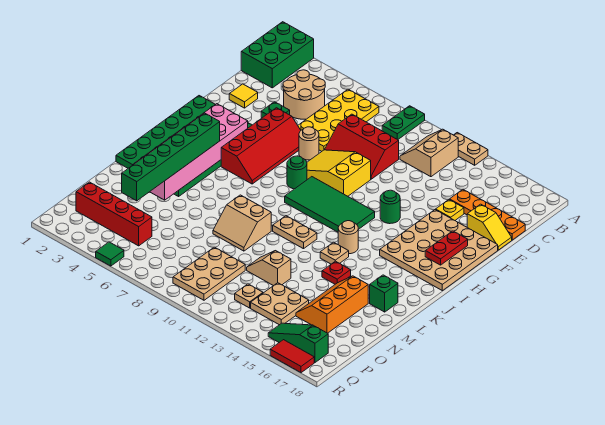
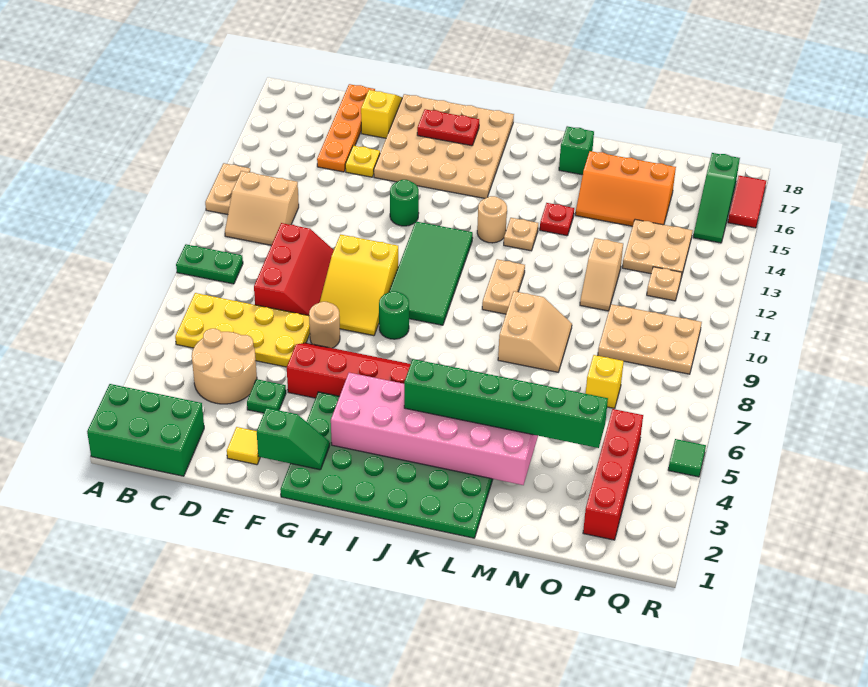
none -> green slope F2:G2 level 2 top F
none -> yellow brick O7 level 1

